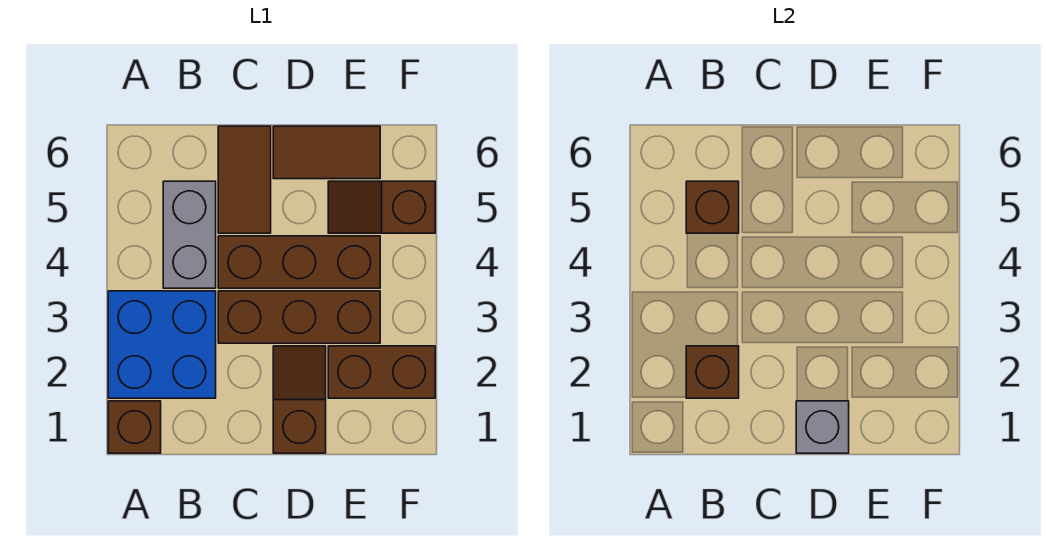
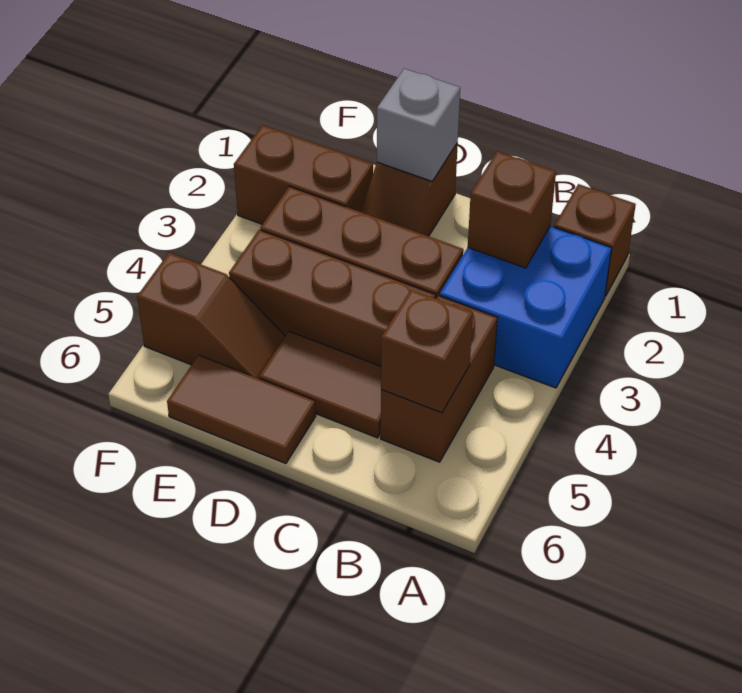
grey brick B4:B5 level 1 -> brown brick B4:B5 level 1
brown tile C5:C6 level 1 -> brown tile C5:D5 level 1

